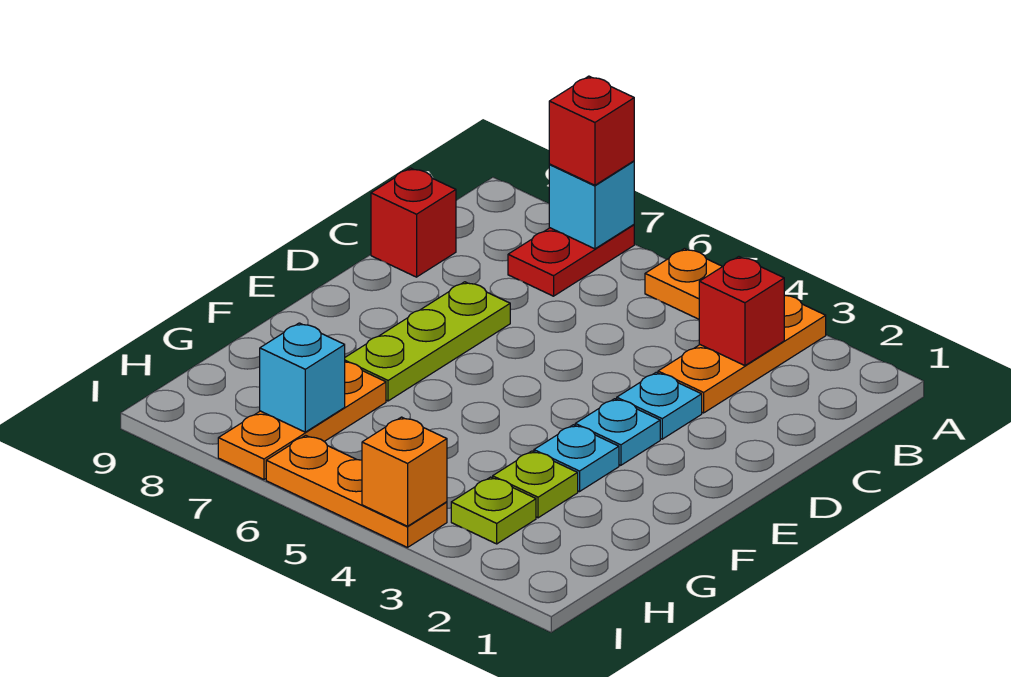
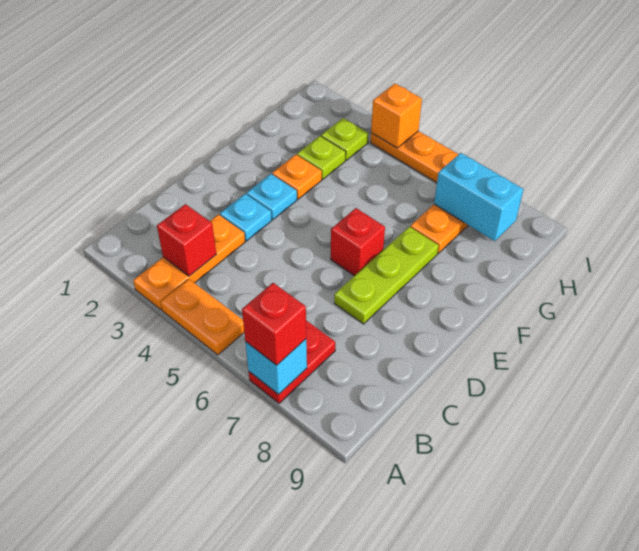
red brick C9 level 1 -> red brick E6 level 1
cyan plate F3 level 1 -> orange plate F3 level 1
cyan brick H7 level 2 -> cyan brick H7:H8 level 2

